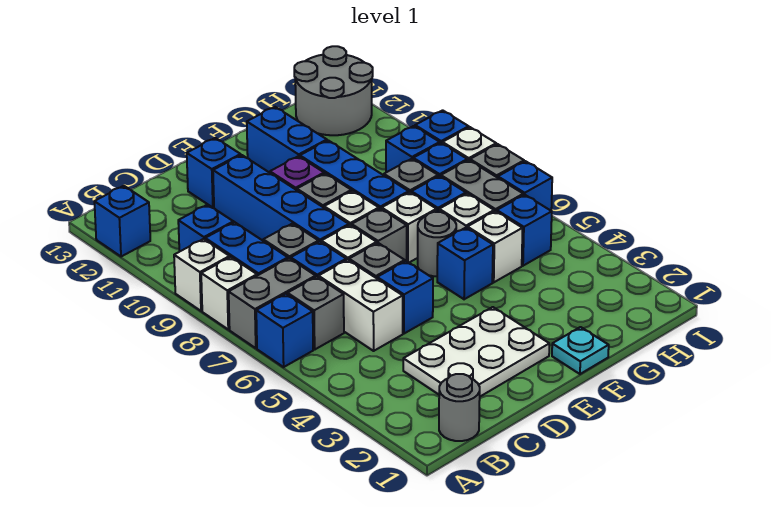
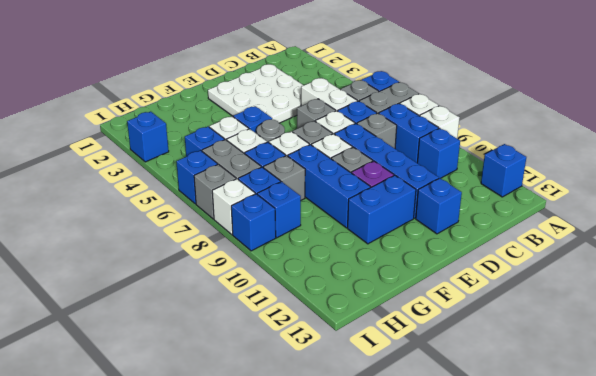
grey round brick B1 level 1 -> none
white plate C2:E3 level 1 -> white plate C2:E4 level 1
blue brick D5 level 1 -> blue brick I3 level 1
cyan plate F1 level 1 -> none
blue brick F11:F12 level 1 -> blue brick E11:F11 level 1
grey round brick H12:I13 level 1 -> none

